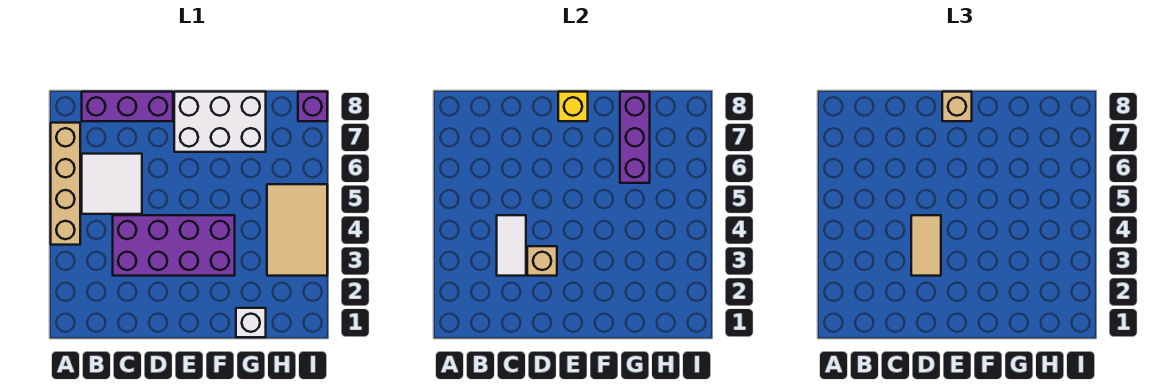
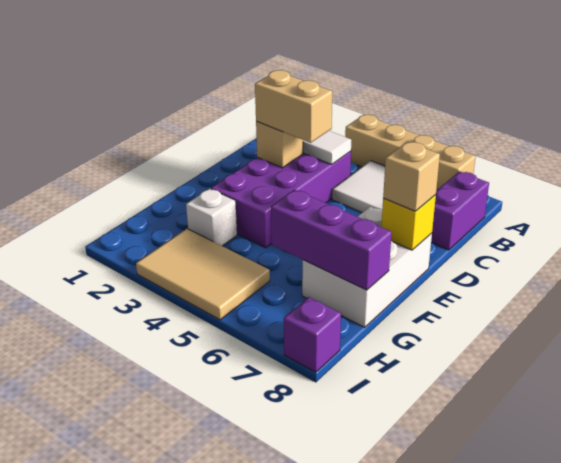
purple brick B8:D8 level 1 -> purple brick B8:C8 level 1
tan tile D3:D4 level 3 -> tan brick D3:D4 level 3
white brick G1 level 1 -> white brick G3 level 1

